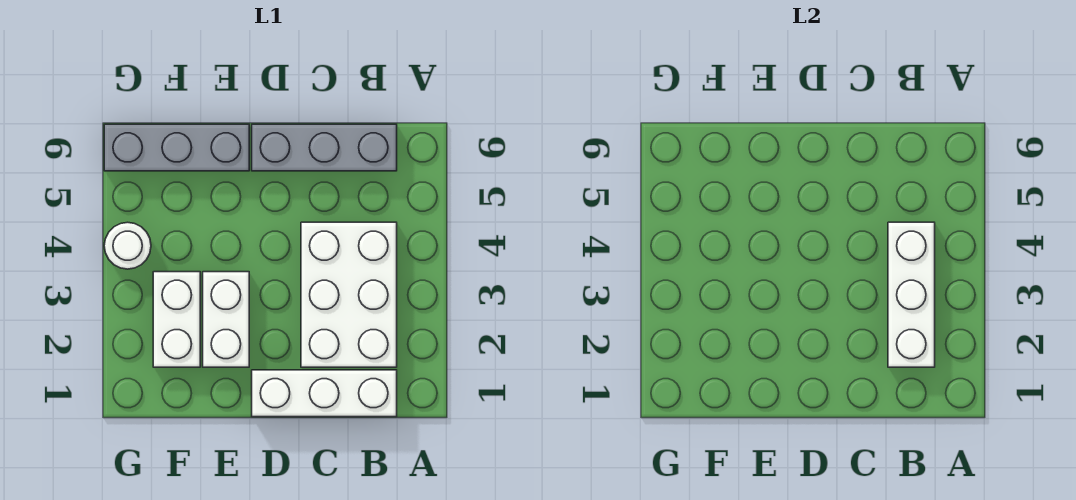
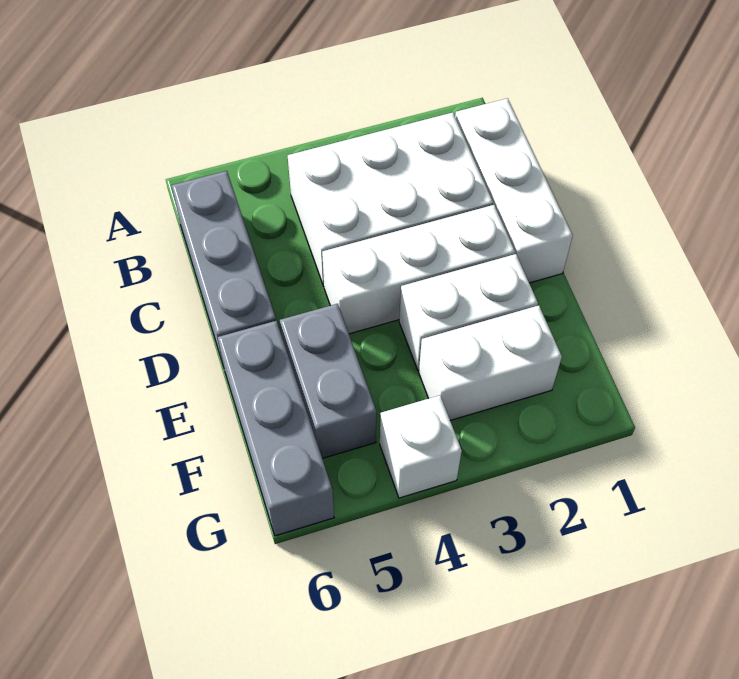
white brick B2:B4 level 2 -> white brick D2:D4 level 1
none -> grey brick E5:F5 level 1
white round brick G4 level 1 -> white brick G4 level 1

